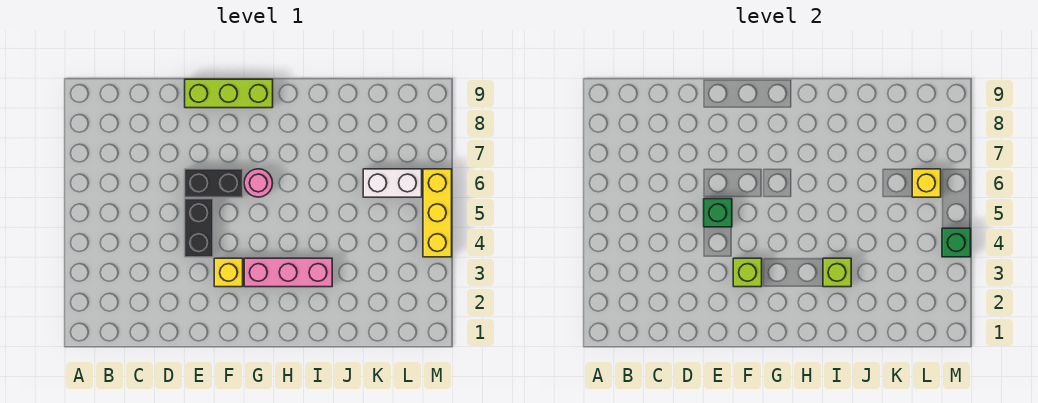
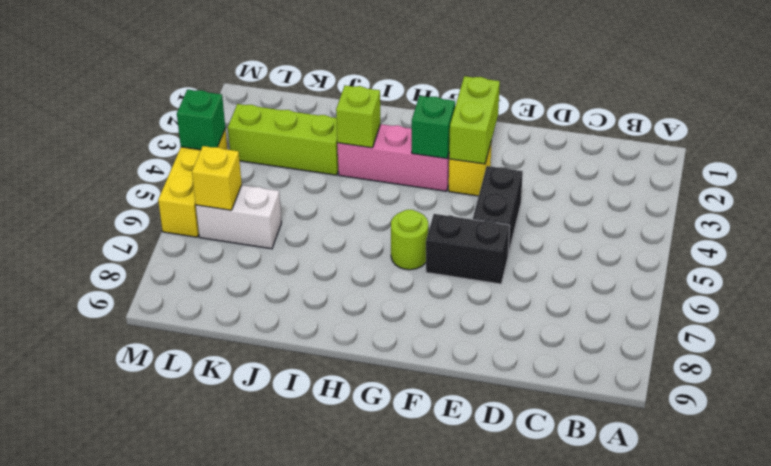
green brick E5 level 2 -> green brick G3 level 2
lime brick E9:G9 level 1 -> lime brick J3:L3 level 1
lime brick F3 level 2 -> lime brick F2:F3 level 2
pink round brick G6 level 1 -> lime round brick G6 level 1

